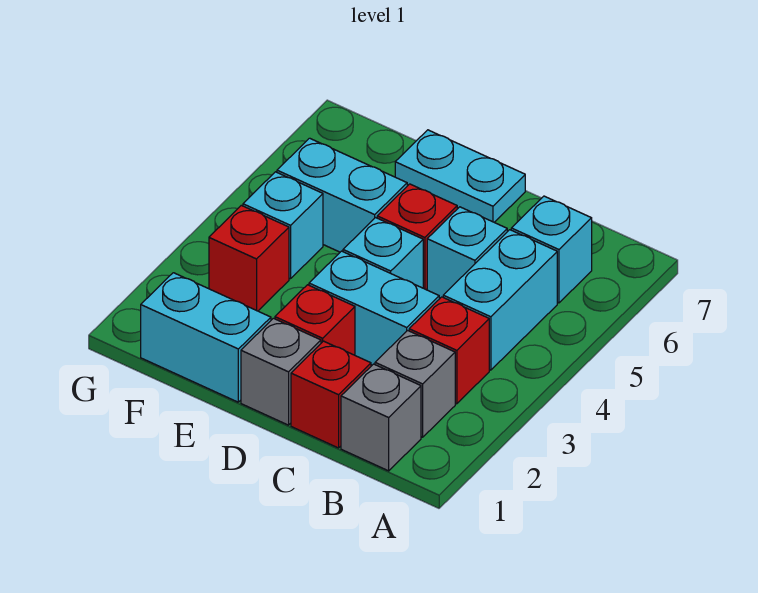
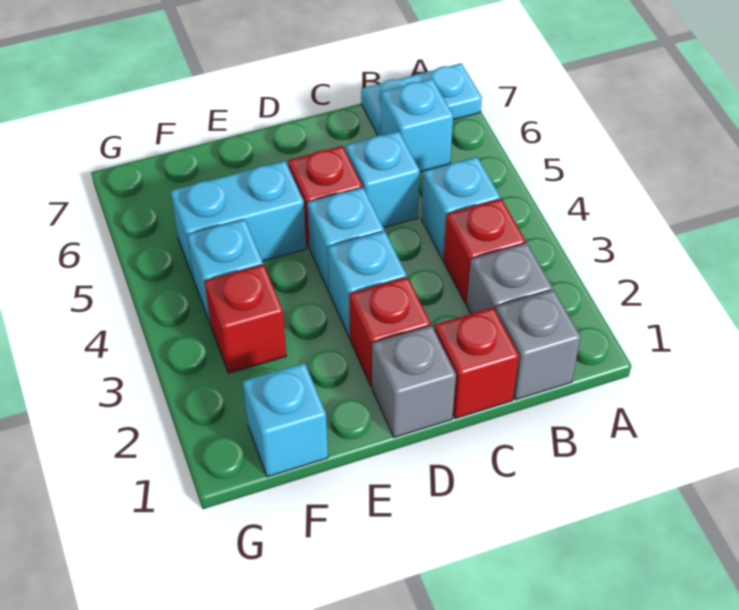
cyan brick B4:B5 level 1 -> cyan brick B4 level 1
cyan brick C3:D3 level 1 -> cyan brick D3 level 1
cyan plate D7:E7 level 1 -> cyan plate A7:B7 level 1
cyan brick E1:F1 level 1 -> cyan brick F1 level 1

